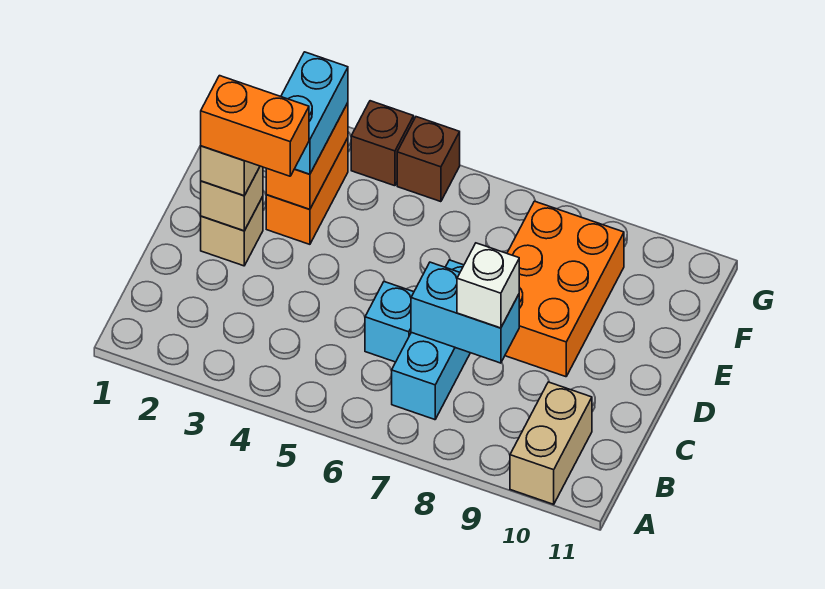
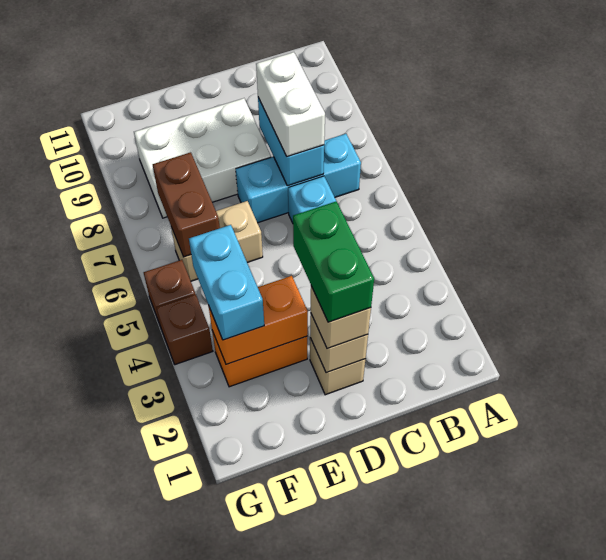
tan brick A10:B10 level 1 -> tan brick E6:F6 level 1
white brick C8 level 3 -> white brick C7:C8 level 3
orange brick D2:D3 level 4 -> green brick D2:D3 level 4
orange brick D8:F9 level 1 -> white brick D8:F9 level 1
cyan brick E3:F3 level 3 -> cyan brick F3:F4 level 3
none -> brown brick F6:F7 level 2

